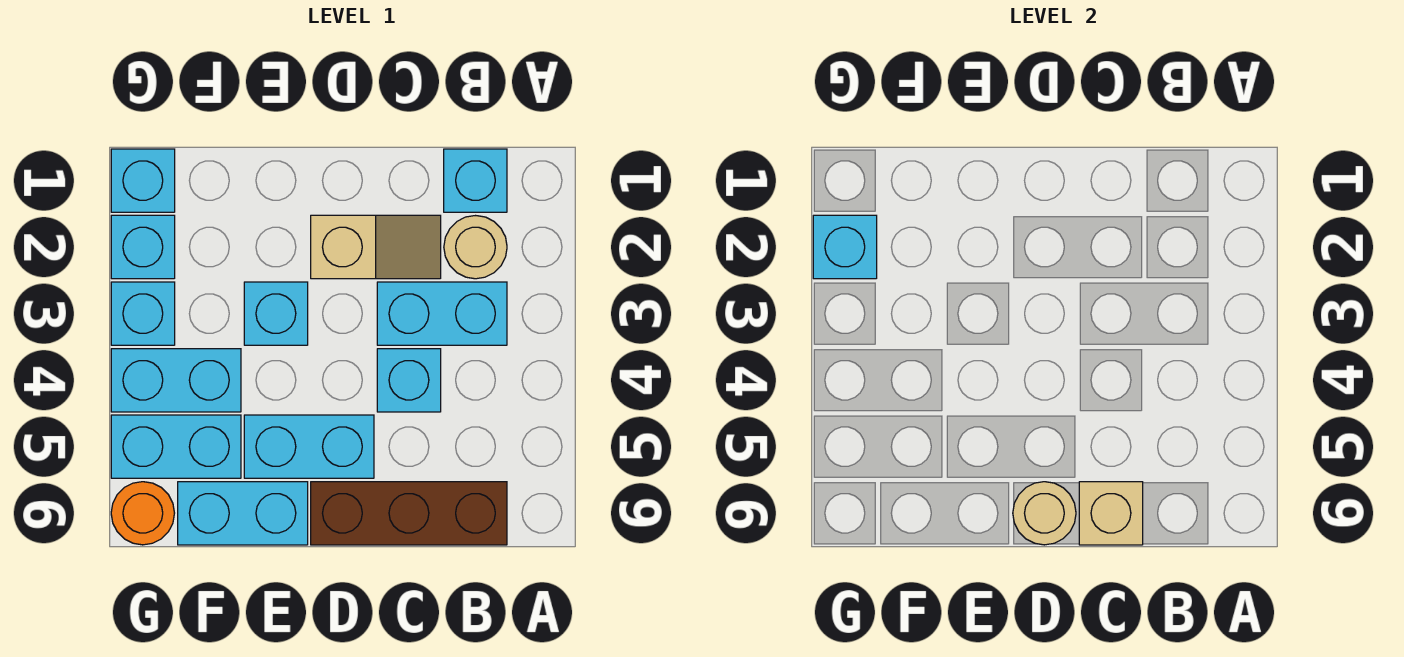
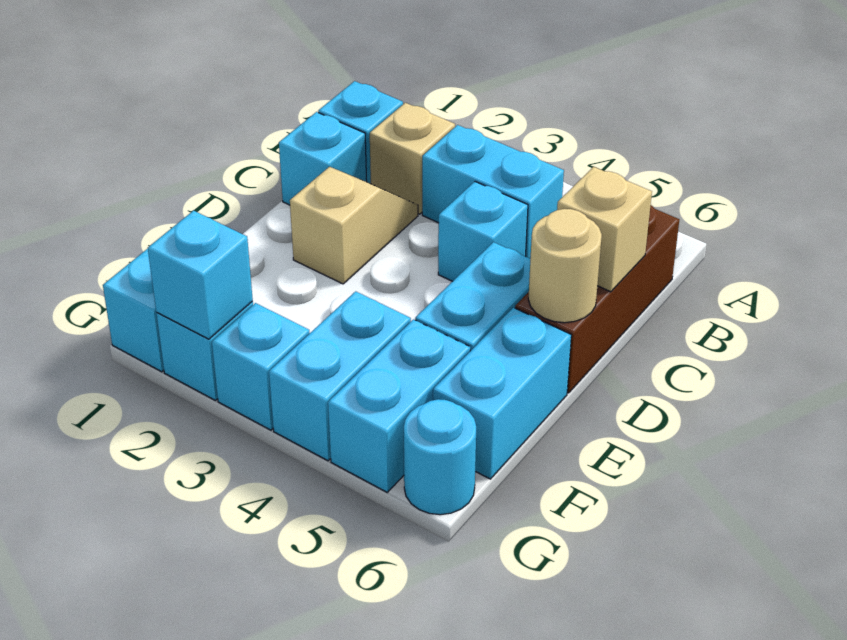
tan round brick B2 level 1 -> tan brick B2 level 1
cyan brick B3:C3 level 1 -> cyan brick B3:B4 level 1
cyan brick E3 level 1 -> cyan brick C1 level 1
orange round brick G6 level 1 -> cyan round brick G6 level 1

